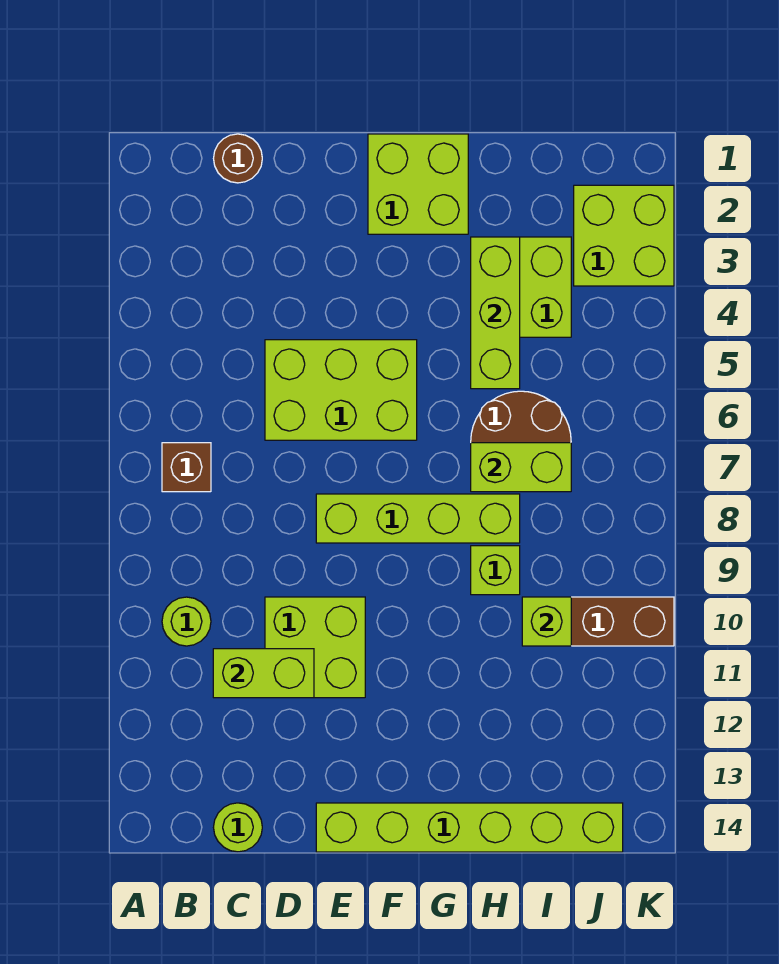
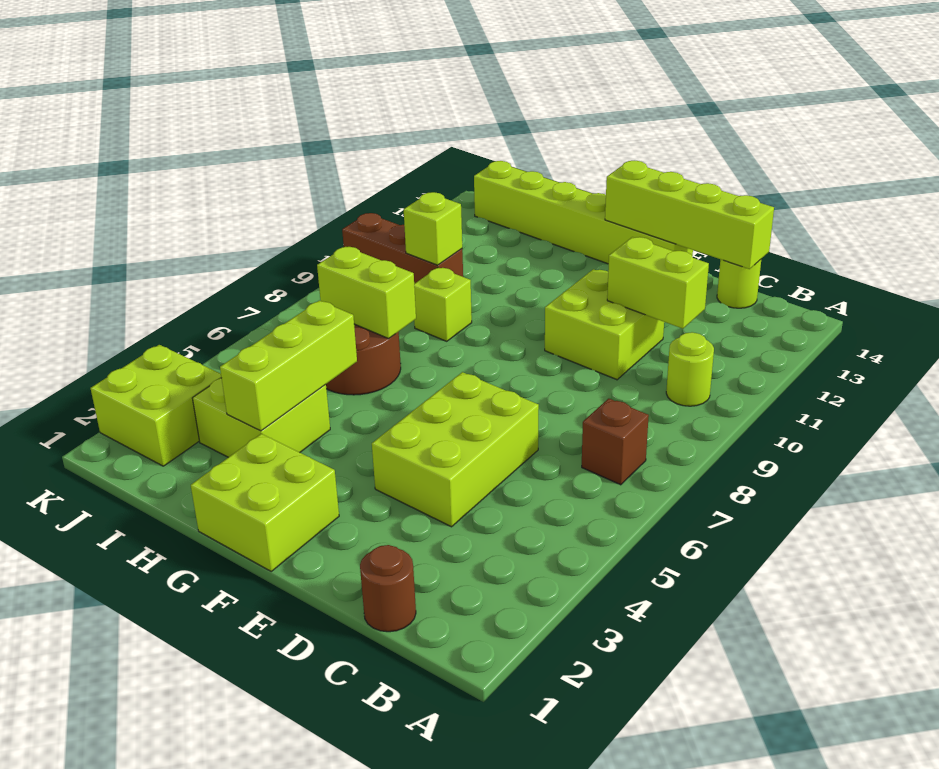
lime brick D5:F6 level 1 -> lime brick D4:E6 level 1
lime brick E8:H8 level 1 -> lime brick C14:F14 level 2

